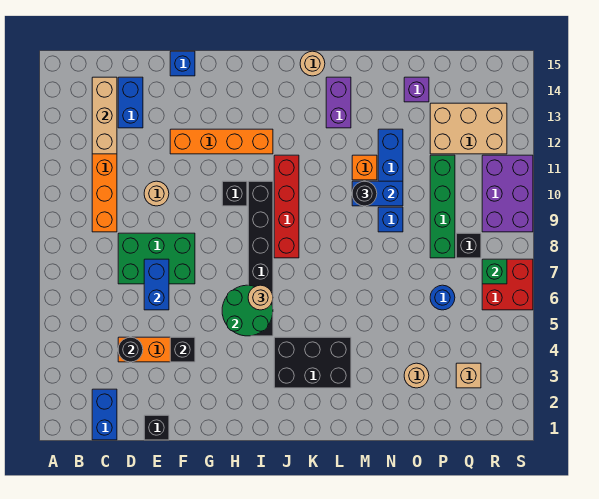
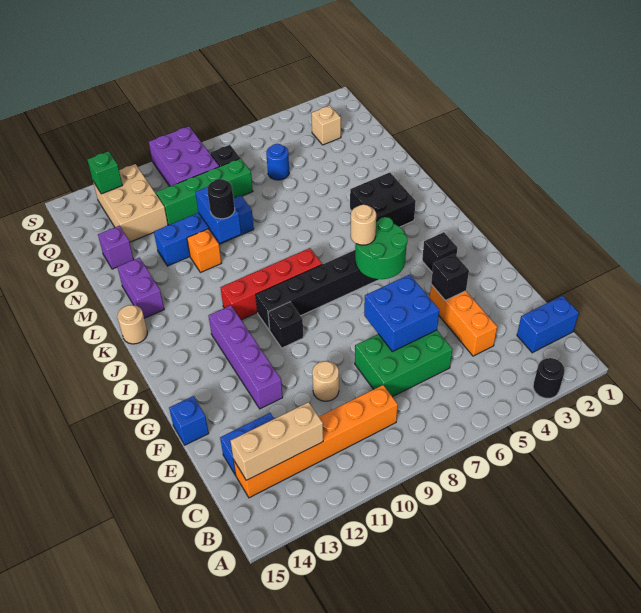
black round brick D4 level 2 -> black round brick A3 level 1
green brick D7:F8 level 1 -> green brick D6:E8 level 1
black brick E1 level 1 -> black brick H3 level 1
blue brick E6:E7 level 2 -> blue brick E6:F7 level 2
orange brick F12:I12 level 1 -> purple brick F12:I12 level 1
black brick J3:L4 level 1 -> black brick K3:L4 level 1
purple brick L13:L14 level 1 -> purple brick L14:M14 level 1
tan round brick O3 level 1 -> none
red brick R6:S7 level 1 -> none
green brick R7 level 2 -> green brick R13 level 2
purple brick R9:S11 level 1 -> purple brick Q9:S10 level 1

